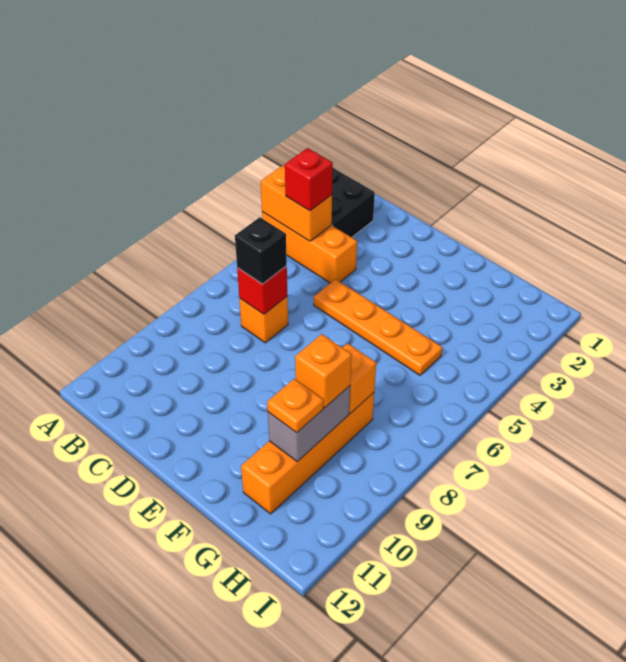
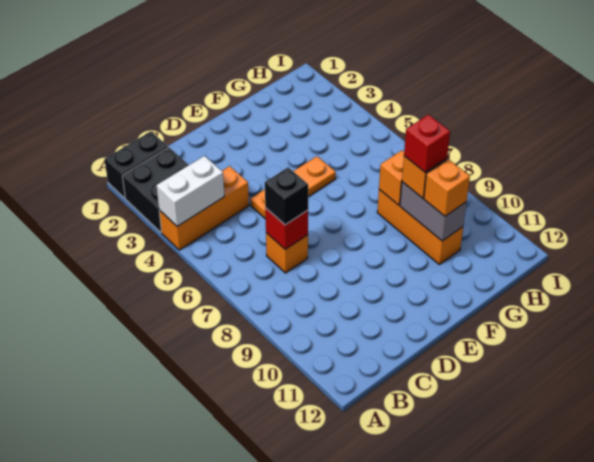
none -> black brick A1:B1 level 1
orange brick A4:B4 level 2 -> white brick A4:B4 level 2
red brick B4 level 3 -> red brick G9 level 4
orange plate D5:G5 level 1 -> orange plate D5:F5 level 1
orange brick G8:G11 level 1 -> orange brick G8:G10 level 1
orange plate G10 level 3 -> orange brick G10 level 3

